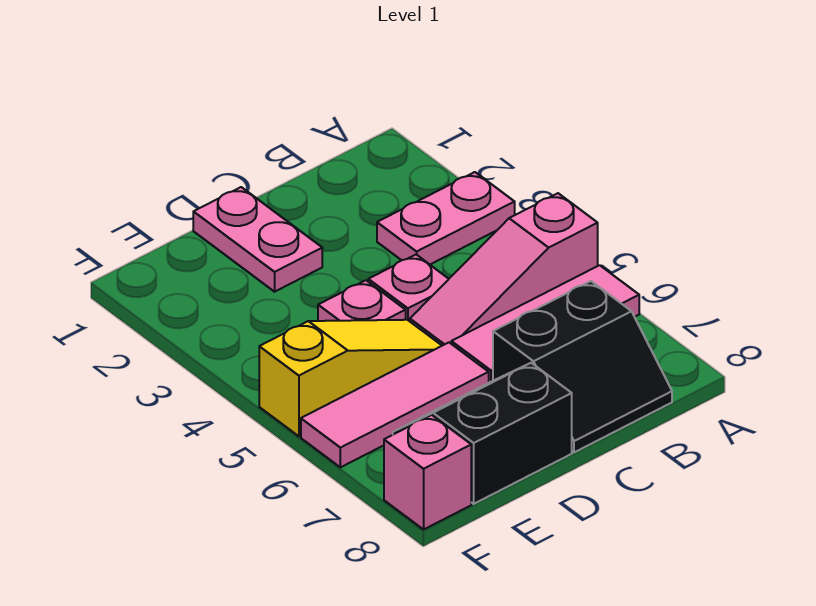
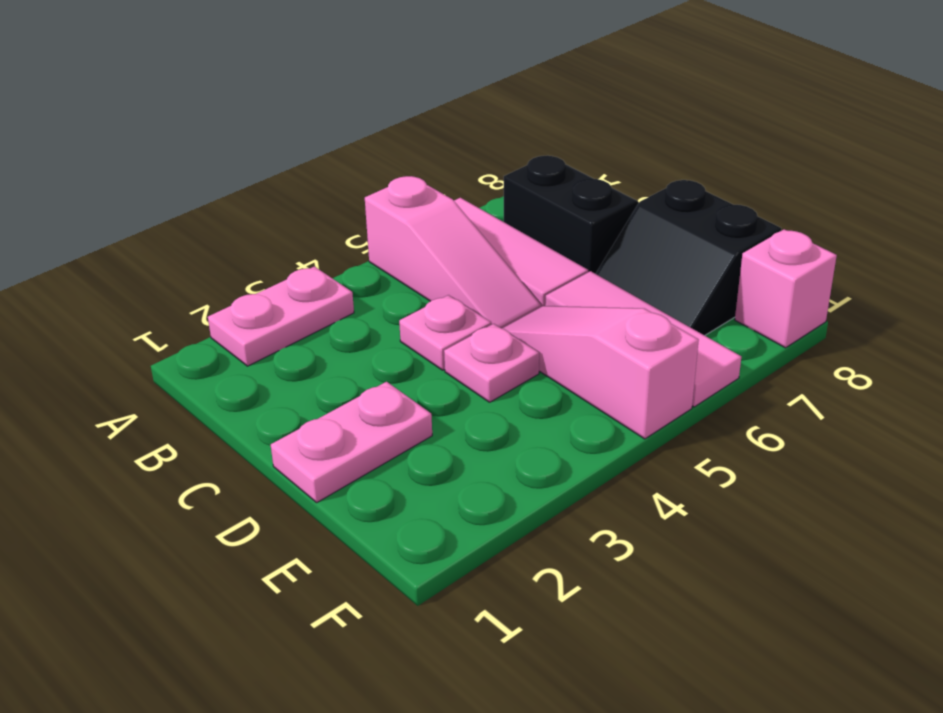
pink plate A3:B3 level 1 -> pink plate A2:A3 level 1
yellow slope D5:F5 level 1 top F -> pink slope D5:F5 level 1 top F

